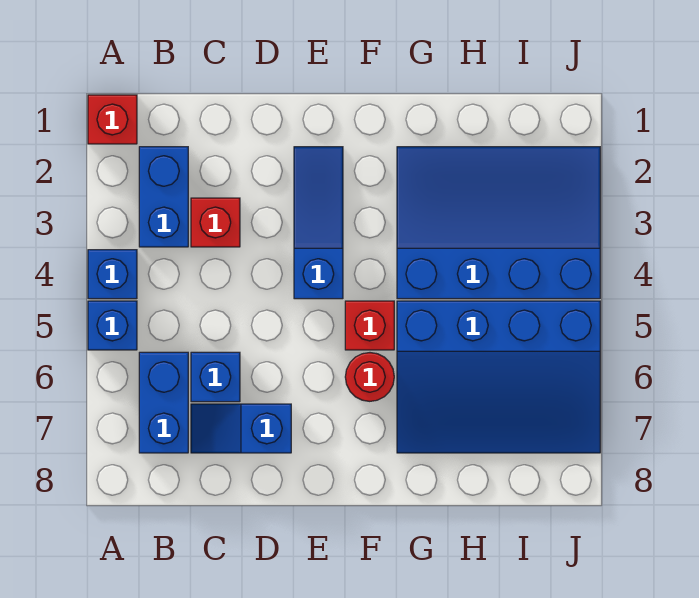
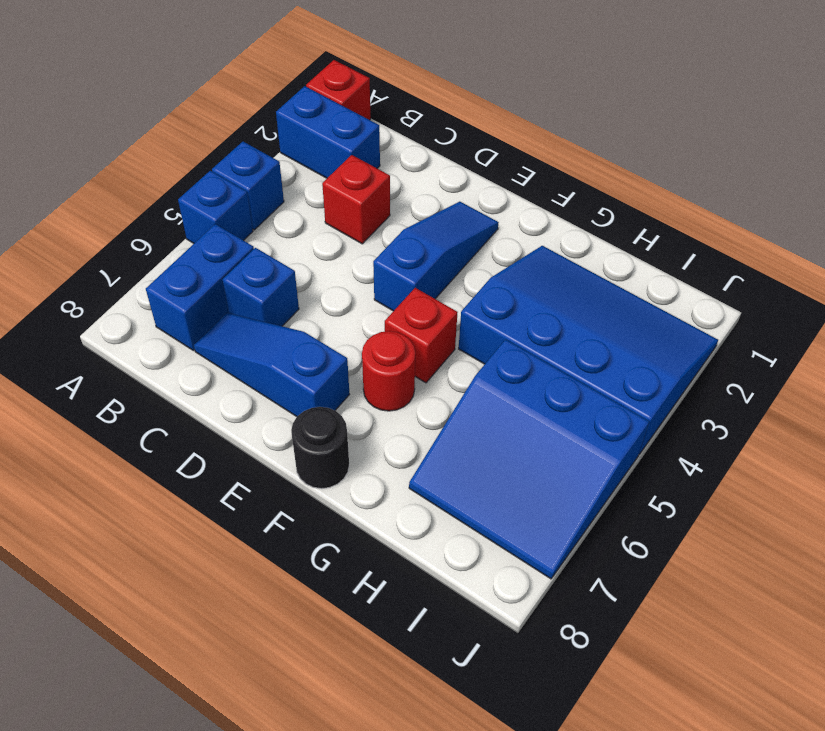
blue brick B2:B3 level 1 -> blue brick A2:B2 level 1
blue slope C7:D7 level 1 top D -> blue slope C7:E7 level 1 top E
none -> black round brick F8 level 1
blue slope G5:J7 level 1 top 5 -> blue slope H5:J7 level 1 top 5

